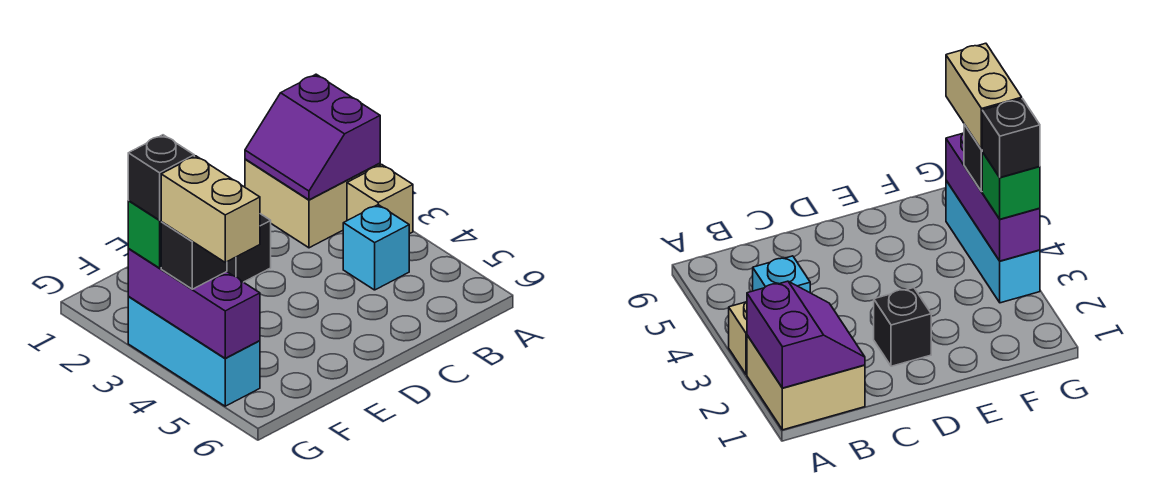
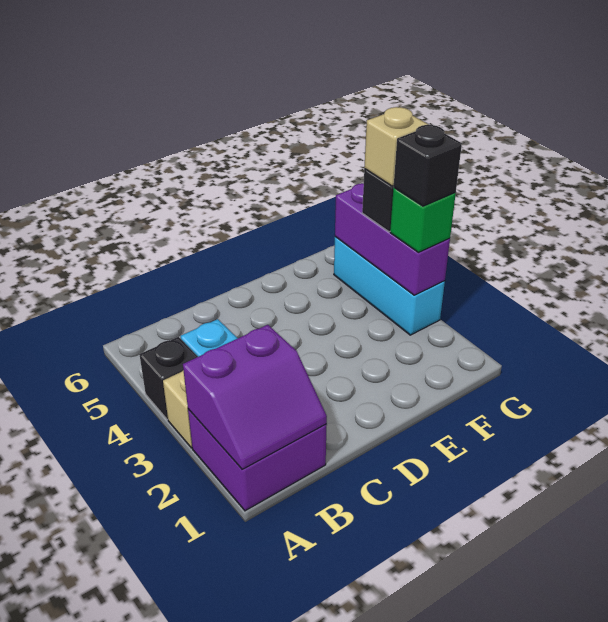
tan brick A1:B2 level 1 -> purple brick A1:B2 level 1
purple slope A1:B2 level 2 top A -> purple slope A1:B2 level 2 top 2
black brick D2 level 1 -> black brick A4 level 1
tan brick G4:G5 level 4 -> tan brick G4 level 4

